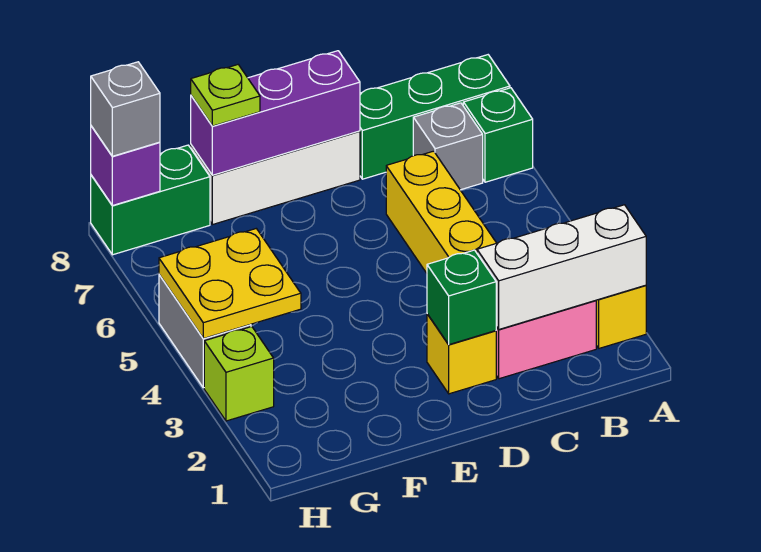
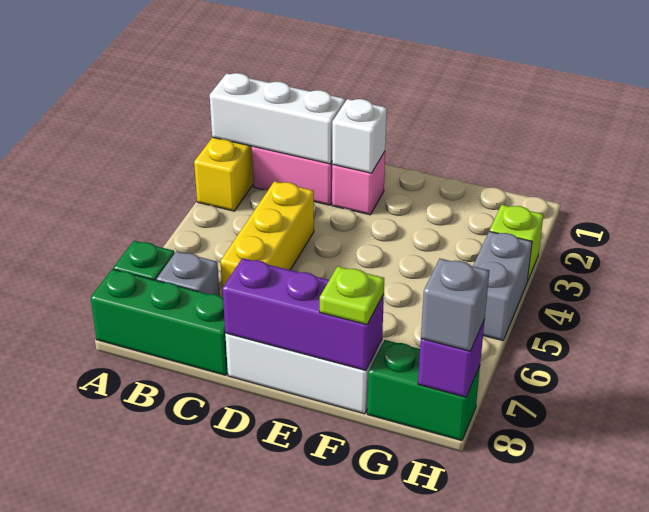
yellow brick D2 level 1 -> pink brick D2 level 1
green brick D2 level 2 -> white brick D2 level 2
yellow plate G4:H5 level 2 -> none

